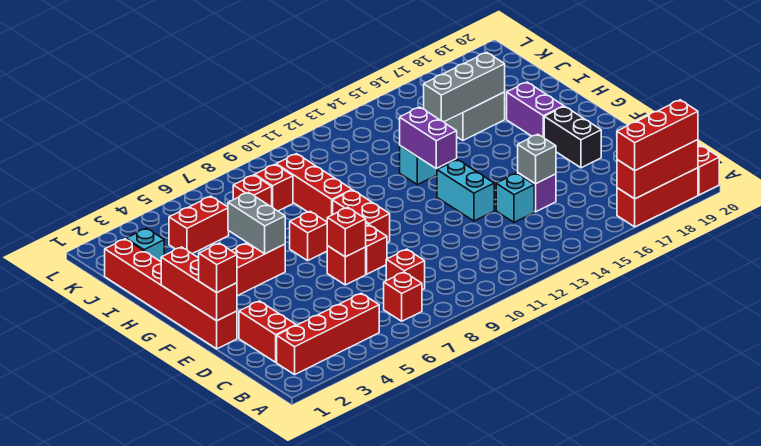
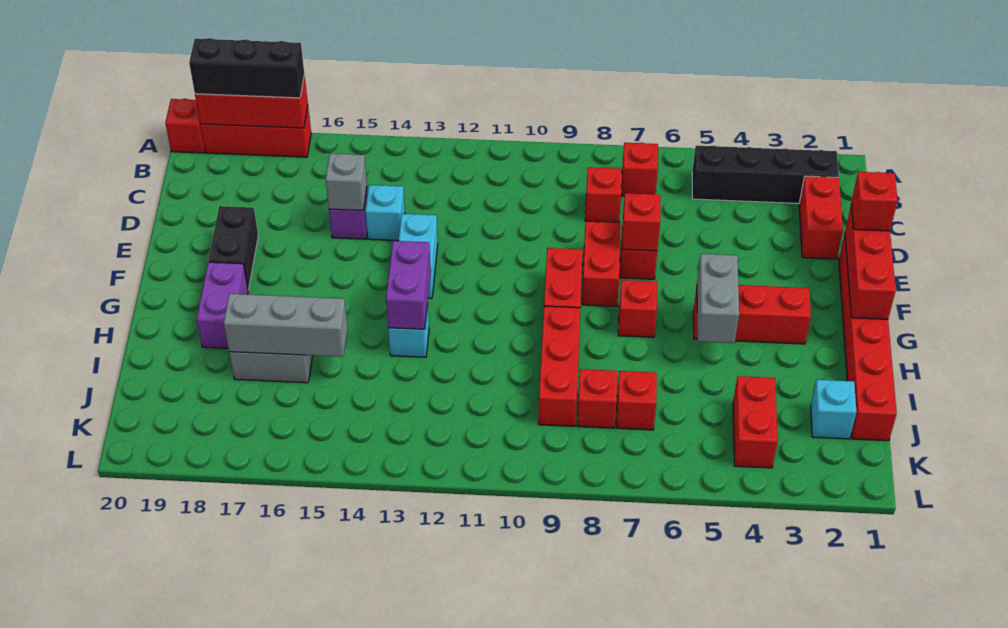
red brick A17:A19 level 3 -> black brick A17:A19 level 3
red brick B2:B5 level 1 -> black brick B2:B5 level 1
red brick J4:J5 level 1 -> red brick J4:K4 level 1

